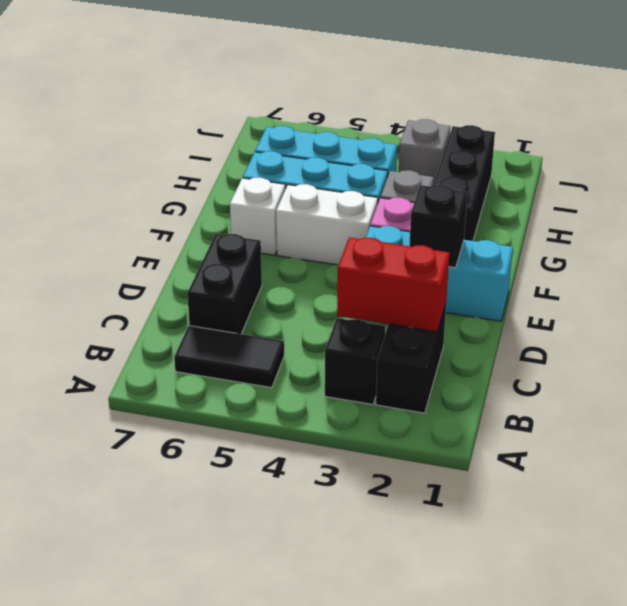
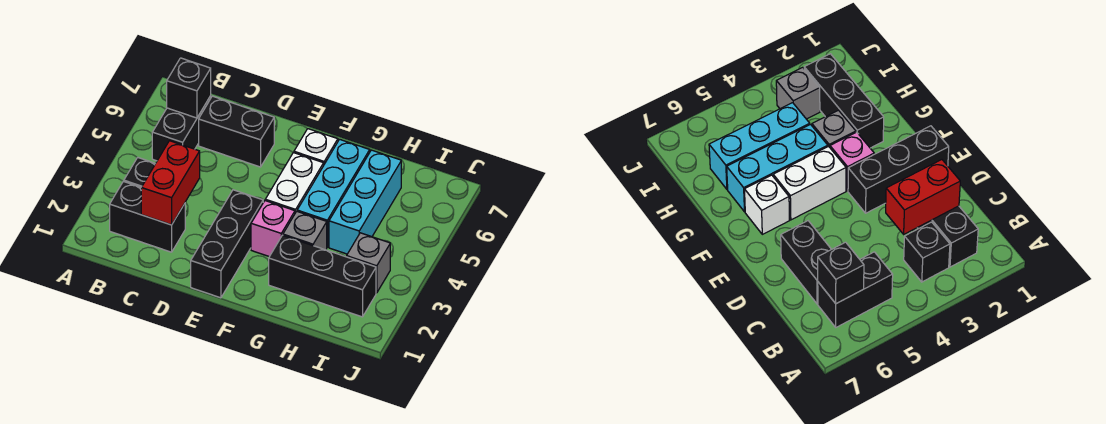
black tile B5:B6 level 1 -> black brick B5:B6 level 1
cyan brick E1:E3 level 1 -> black brick E1:E3 level 1
black brick E2 level 2 -> black brick B6 level 2

